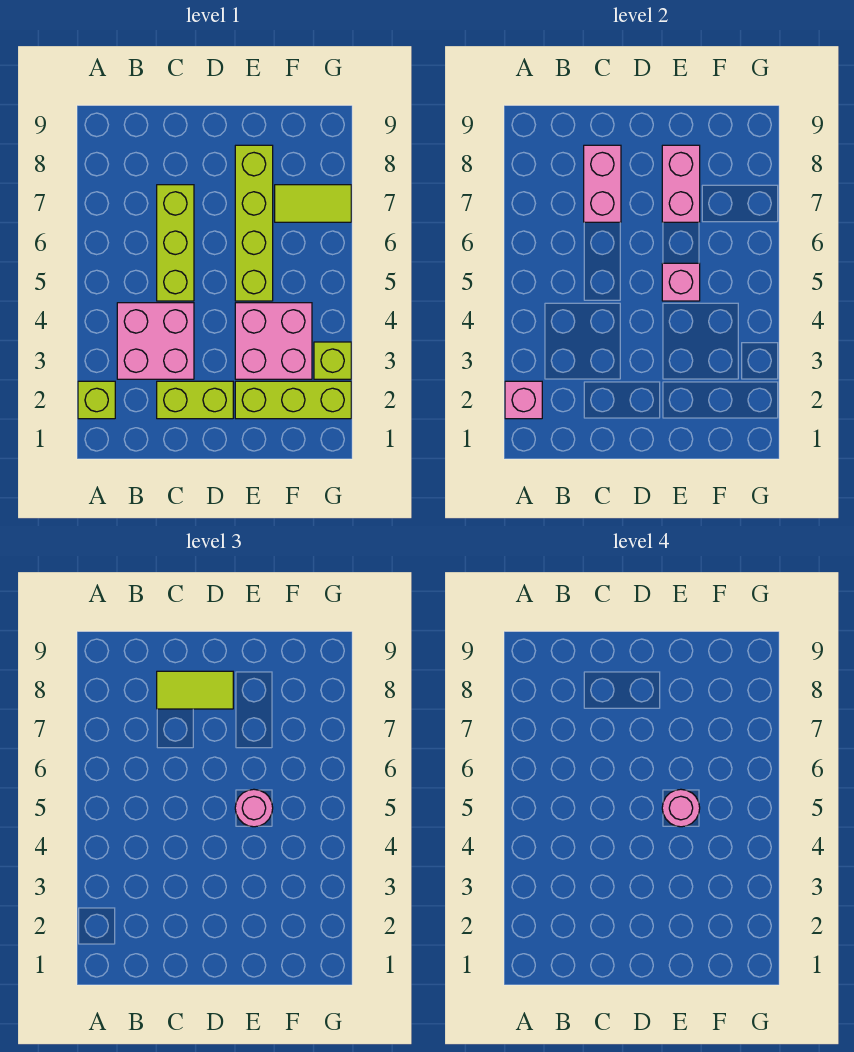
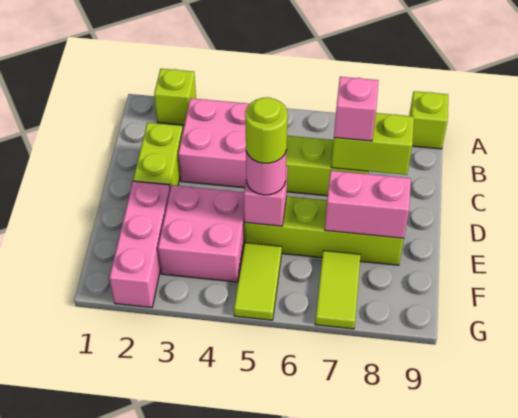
pink brick A2 level 2 -> pink brick C7 level 3
pink brick C7:C8 level 2 -> lime brick C7:C8 level 2
lime tile C8:D8 level 3 -> lime tile F5:G5 level 1
lime brick E2:G2 level 1 -> pink brick E2:G2 level 1
pink round brick E5 level 4 -> lime round brick E5 level 4
lime brick G3 level 1 -> lime brick A9 level 1

